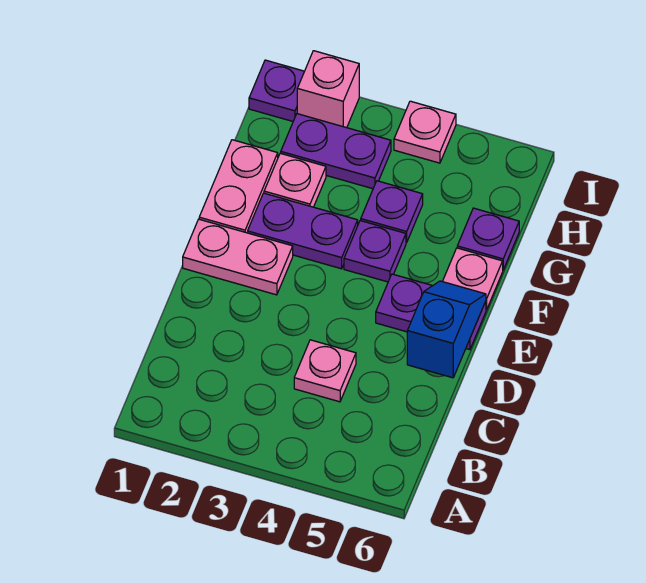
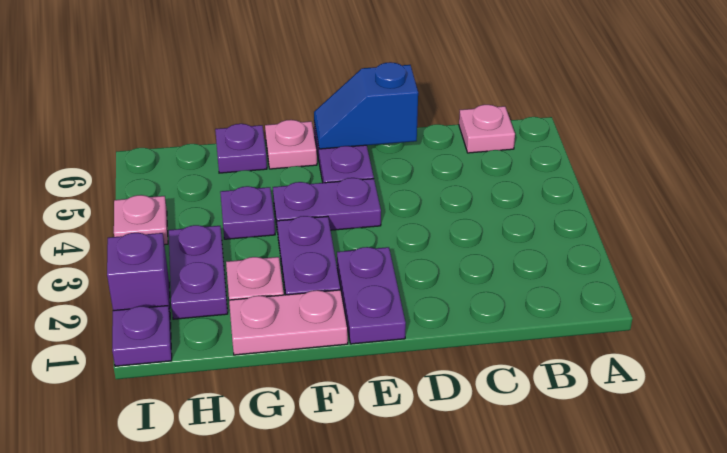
pink plate C4 level 1 -> pink plate B6 level 1
pink plate E1:E2 level 1 -> purple plate E1:E2 level 1
purple plate F4 level 1 -> purple plate E4:F4 level 1
pink brick I2 level 1 -> purple brick I2 level 1

